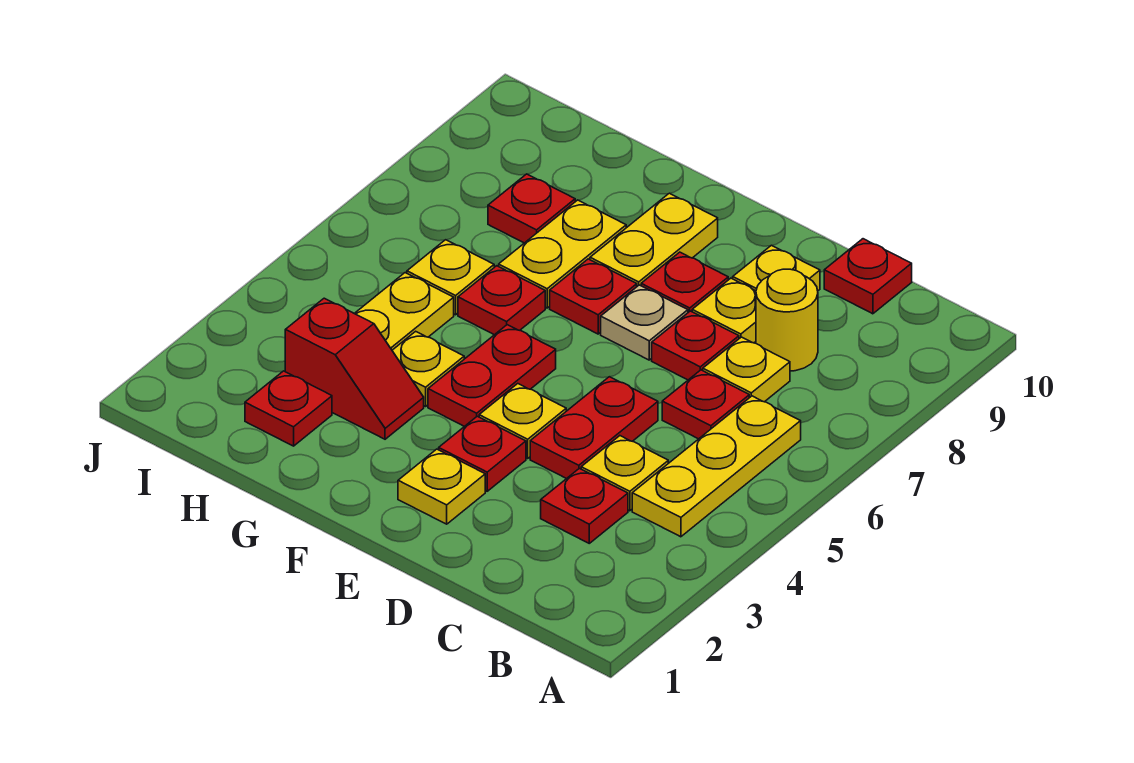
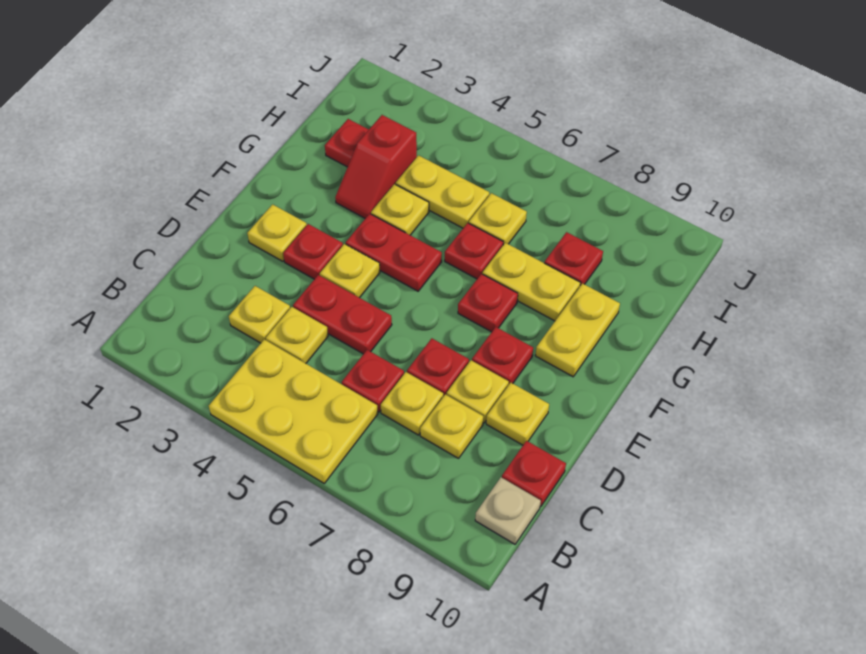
yellow plate B4:B6 level 1 -> yellow plate A4:B6 level 1
red plate C3 level 1 -> yellow plate C3 level 1
yellow round brick C8 level 1 -> yellow plate C8 level 1
tan plate E7 level 1 -> tan plate B10 level 1
yellow plate F8:F9 level 1 -> yellow plate F9:G9 level 1

